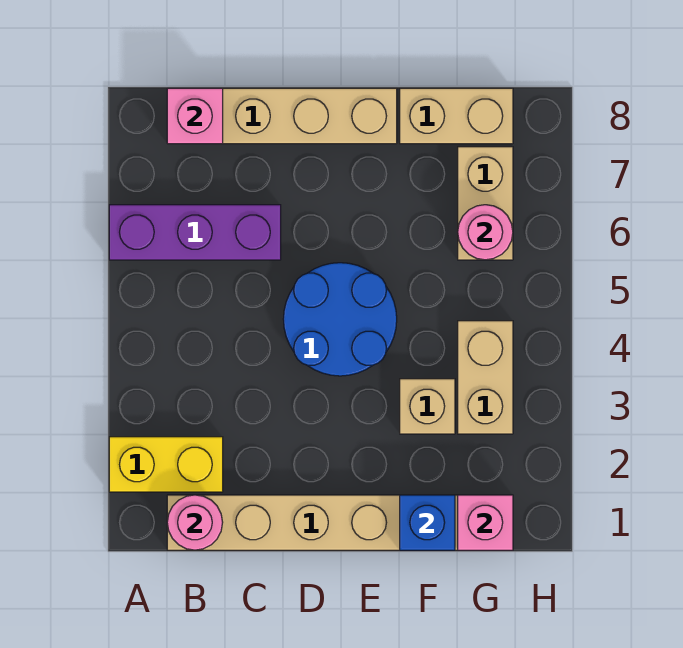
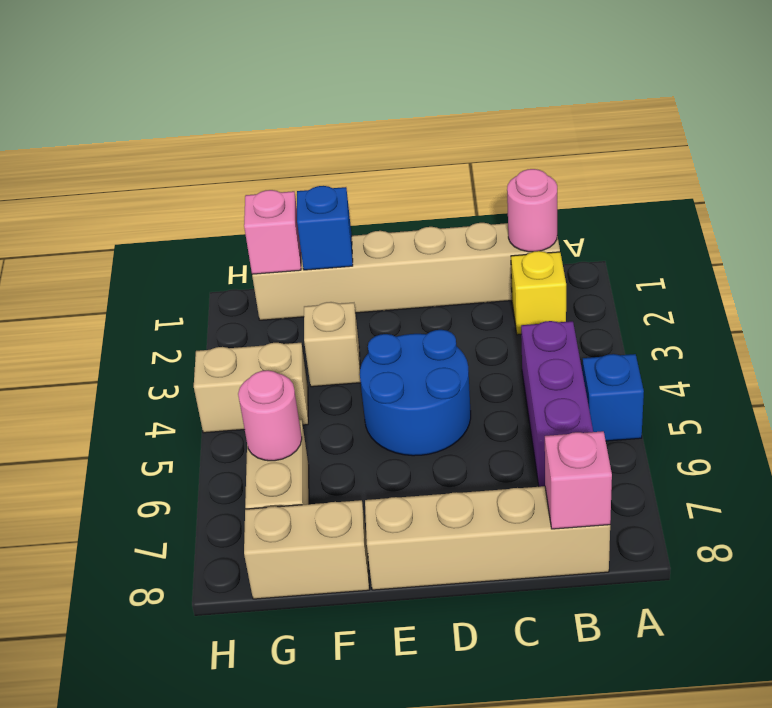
yellow brick A2:B2 level 1 -> yellow brick B2 level 1
none -> blue brick A5 level 1
purple brick A6:C6 level 1 -> purple brick B4:B6 level 1
tan brick G3:G4 level 1 -> tan brick G4:H4 level 1

